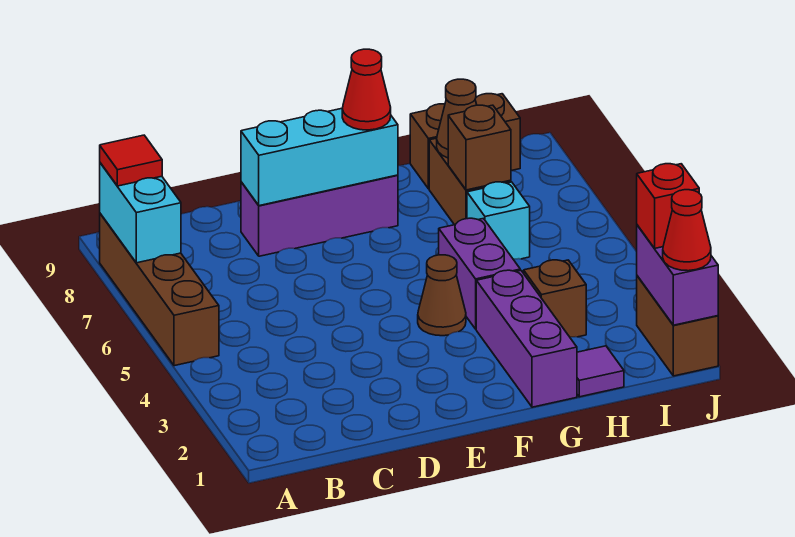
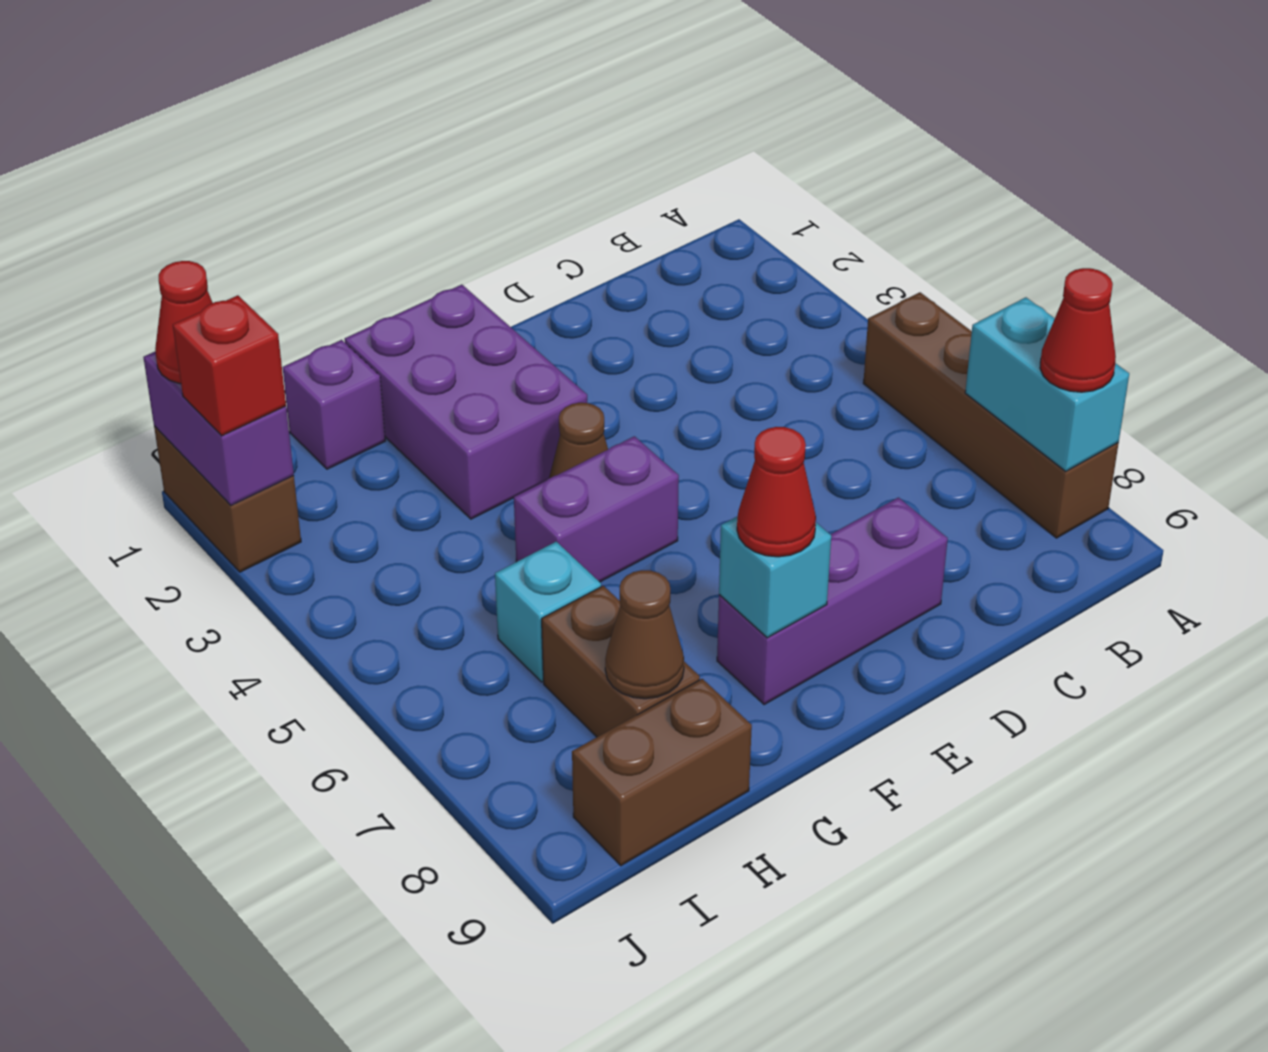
red tile A8 level 3 -> red cone A8 level 3
cyan brick D8:F8 level 2 -> cyan brick F8 level 2
purple brick G1:G3 level 1 -> purple brick F1:G3 level 1
purple brick G4:G5 level 1 -> purple brick F5:G5 level 1
purple tile H1 level 1 -> purple brick H1 level 1
brown brick H3 level 1 -> none
brown brick H7 level 2 -> none

